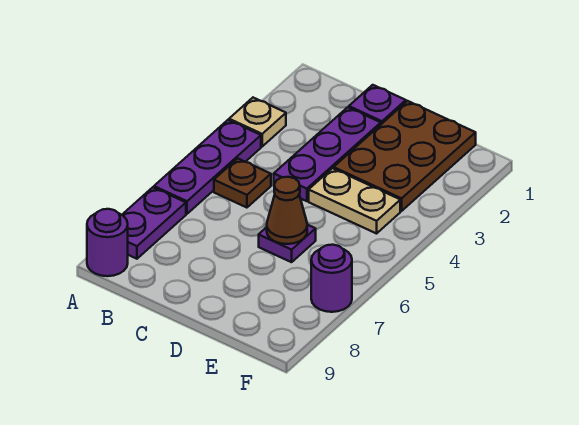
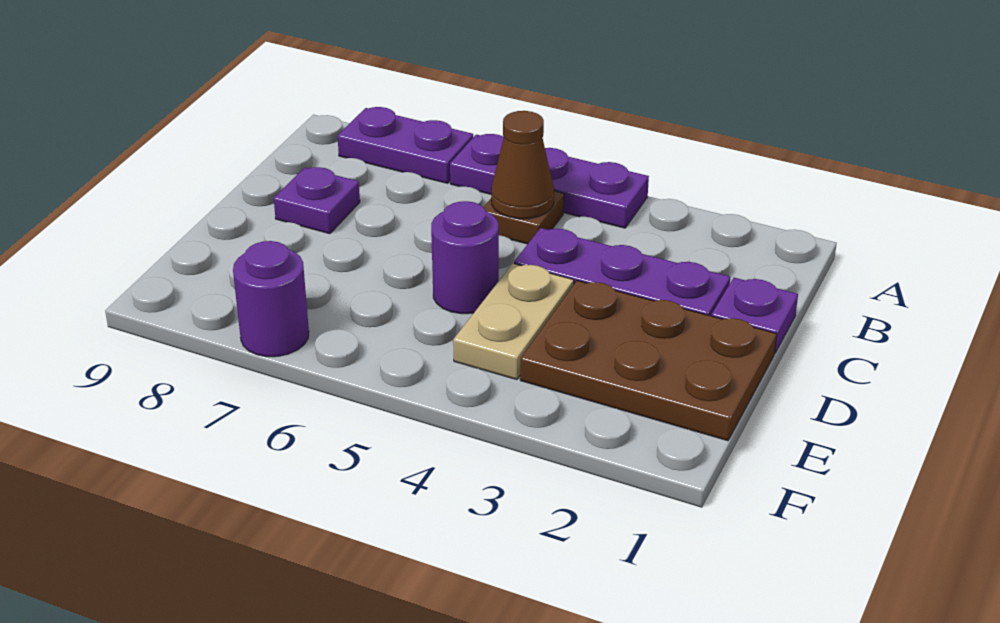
tan plate A3 level 1 -> none
purple round brick A9 level 1 -> purple round brick D5 level 1
purple plate D6 level 1 -> purple plate C8 level 1
brown cone D6 level 2 -> brown cone B5 level 2

